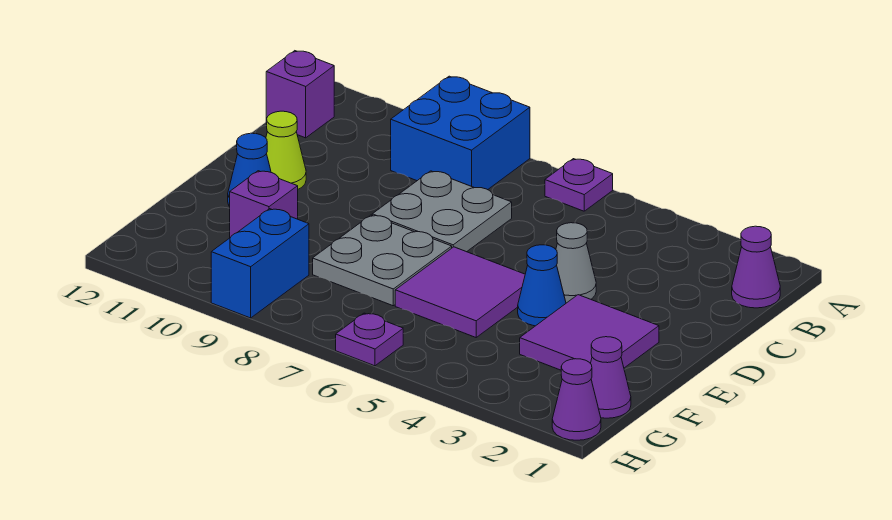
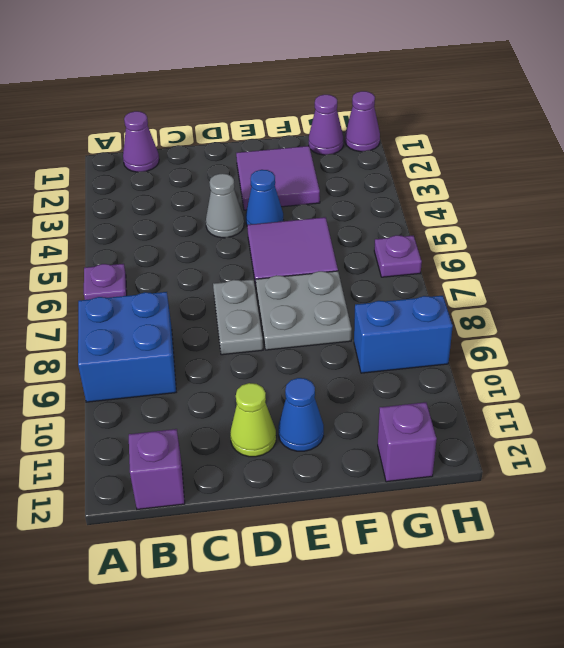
grey plate C7:D8 level 1 -> grey plate D7:D8 level 1
purple brick F10 level 1 -> purple brick G12 level 1

